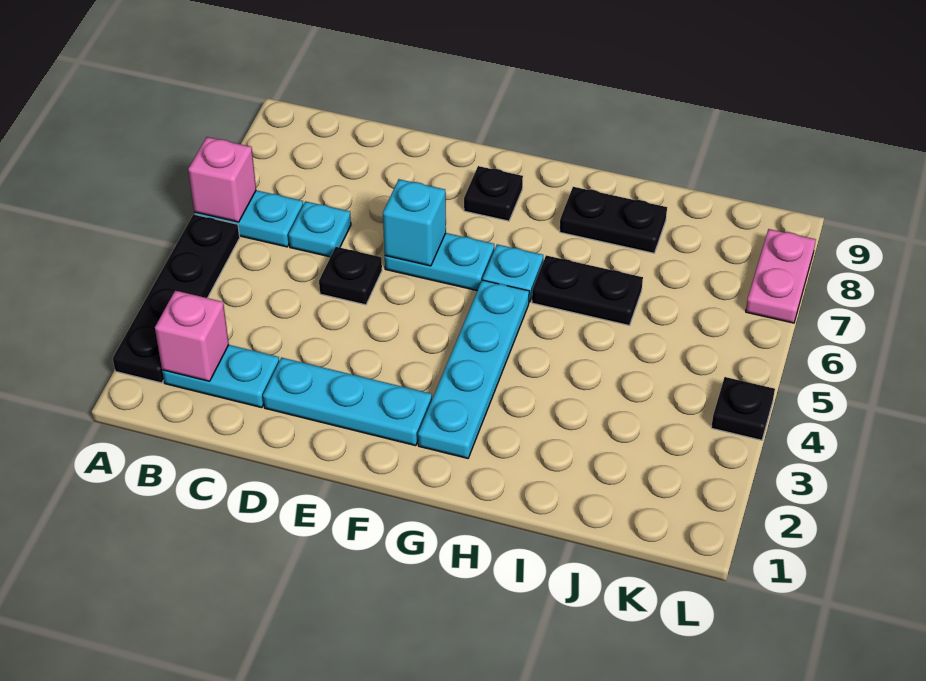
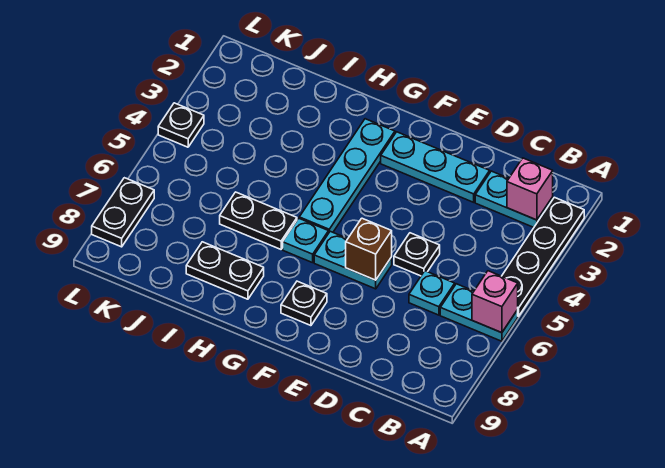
cyan brick E6 level 2 -> brown brick E6 level 2
pink plate L7:L8 level 1 -> black plate L7:L8 level 1

